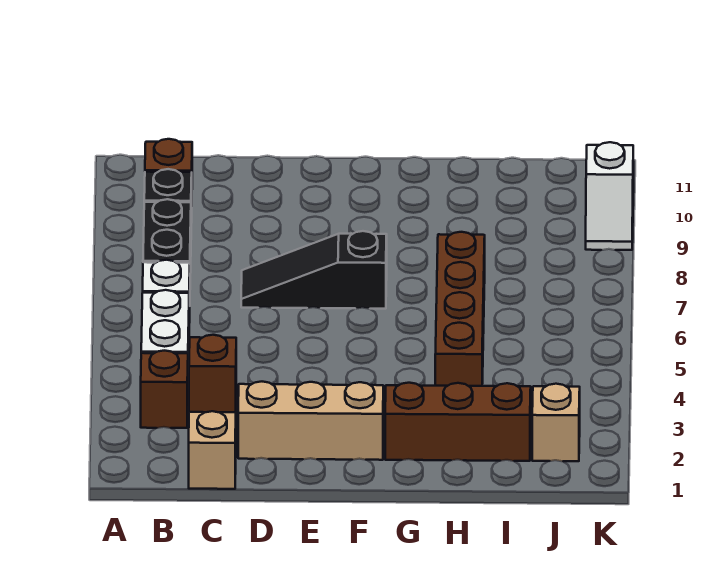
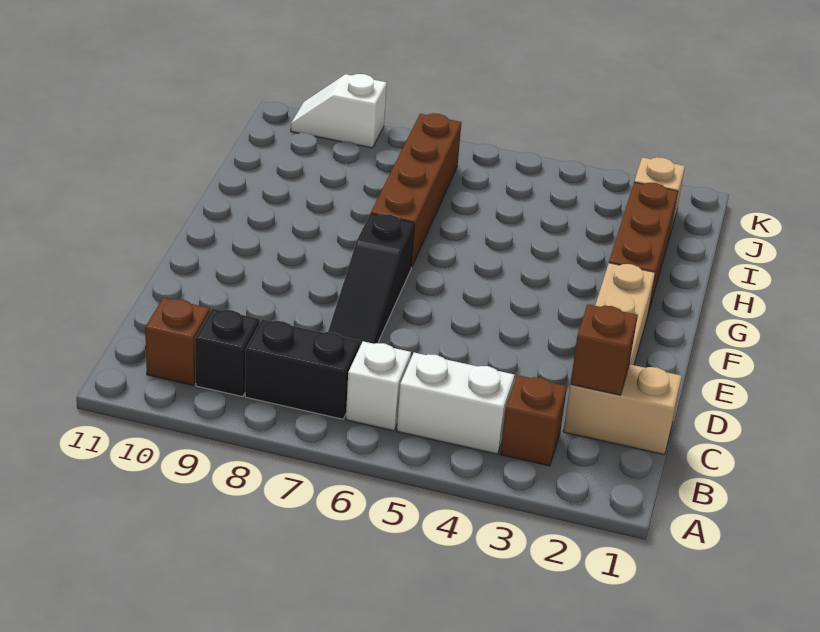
brown brick H4:H7 level 1 -> brown brick G7:J7 level 1
white slope K9:K10 level 1 top 10 -> white slope K9:K10 level 1 top 9

